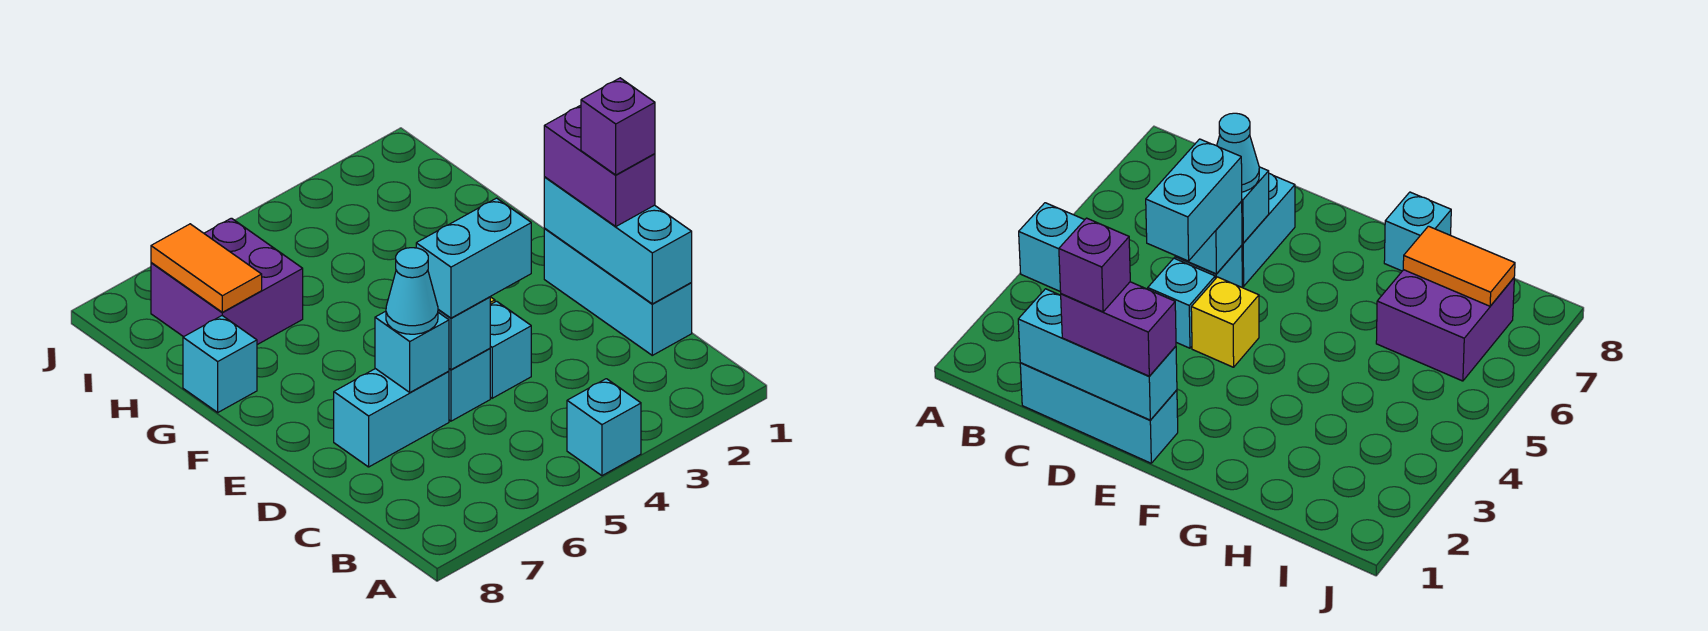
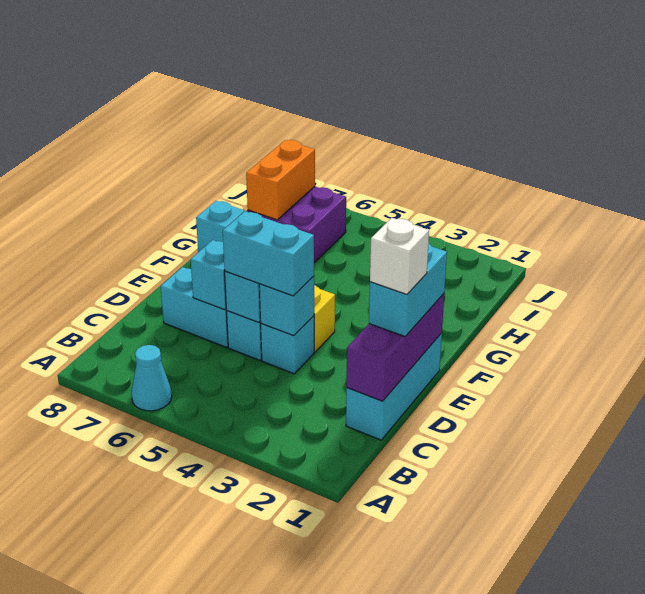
cyan brick A4 level 1 -> cyan brick D4 level 2
cyan brick C1:E1 level 2 -> purple brick C1:E1 level 2
purple brick D1:E1 level 3 -> cyan brick D1:E1 level 3
purple brick D1 level 4 -> white brick D1 level 4
cyan cone D6 level 3 -> cyan cone A6 level 1
orange tile H7:I7 level 2 -> orange brick H7:I7 level 2

